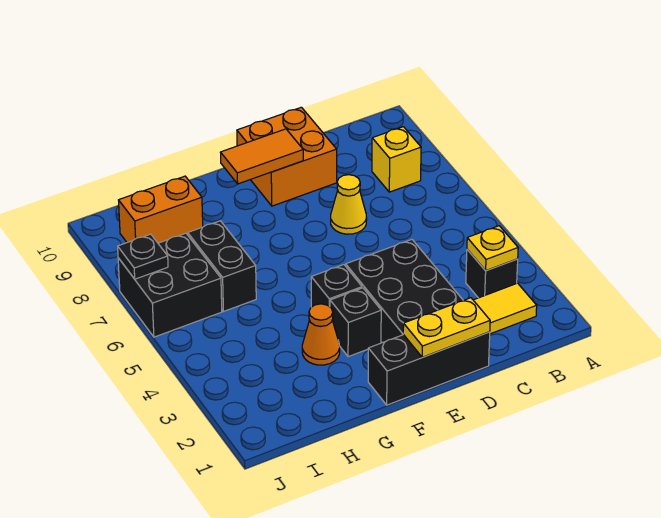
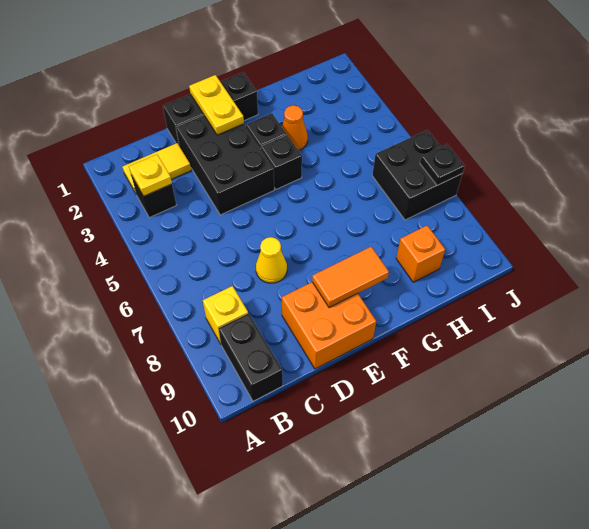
yellow plate D1:E1 level 2 -> yellow plate E1:E2 level 2
black brick H6:H7 level 1 -> black brick B9:B10 level 1
orange brick H9:I9 level 1 -> orange brick H9 level 1

